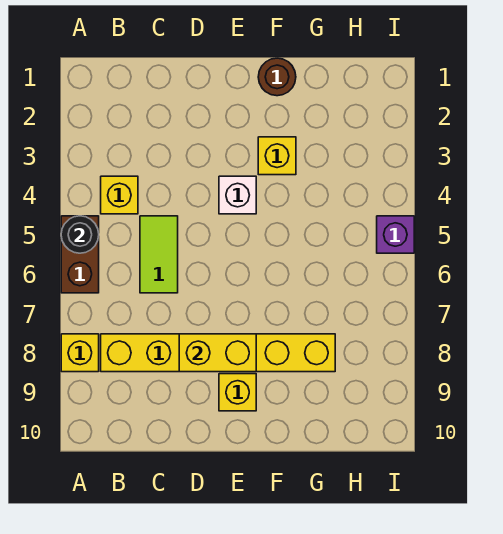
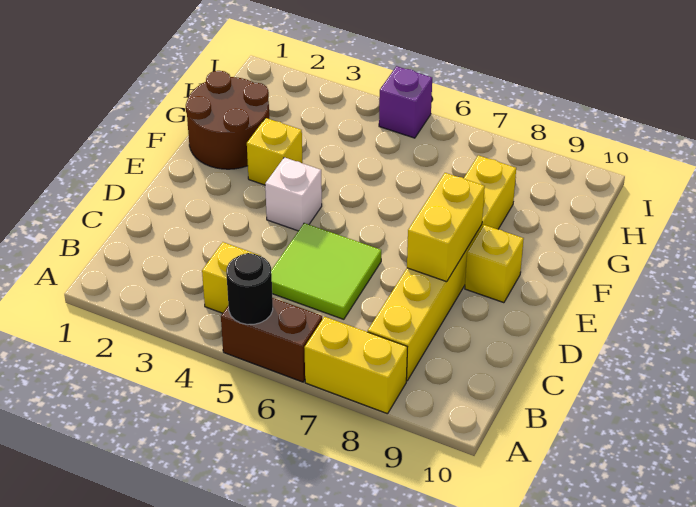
yellow brick A8 level 1 -> yellow brick A7:A8 level 1
lime tile C5:C6 level 1 -> lime tile C5:D6 level 1
brown round brick F1 level 1 -> brown round brick F1:G2 level 1

